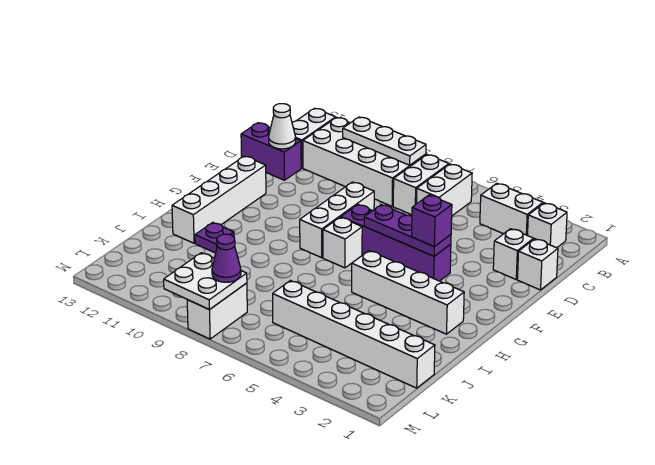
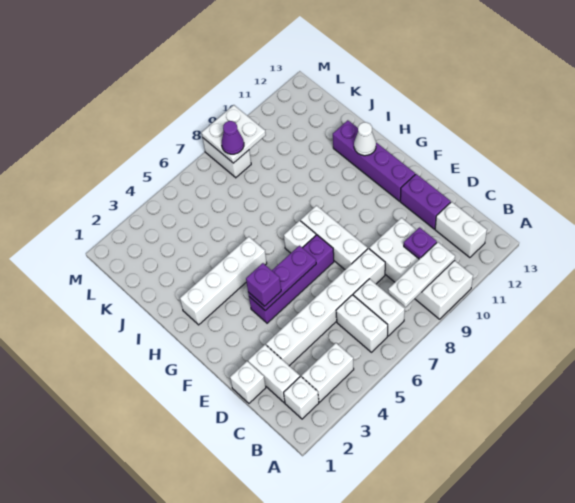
white brick B8:C11 level 1 -> white brick A9:D10 level 1
white brick D2 level 1 -> white brick C2:D2 level 1
purple brick D12:D13 level 1 -> purple brick D12:E12 level 1
white cone D12 level 2 -> white cone H12 level 2
white brick F12:I12 level 1 -> purple brick F12:I12 level 1
purple plate I11 level 1 -> purple plate C10 level 2
white brick K1:K6 level 1 -> white brick D3:D8 level 1

